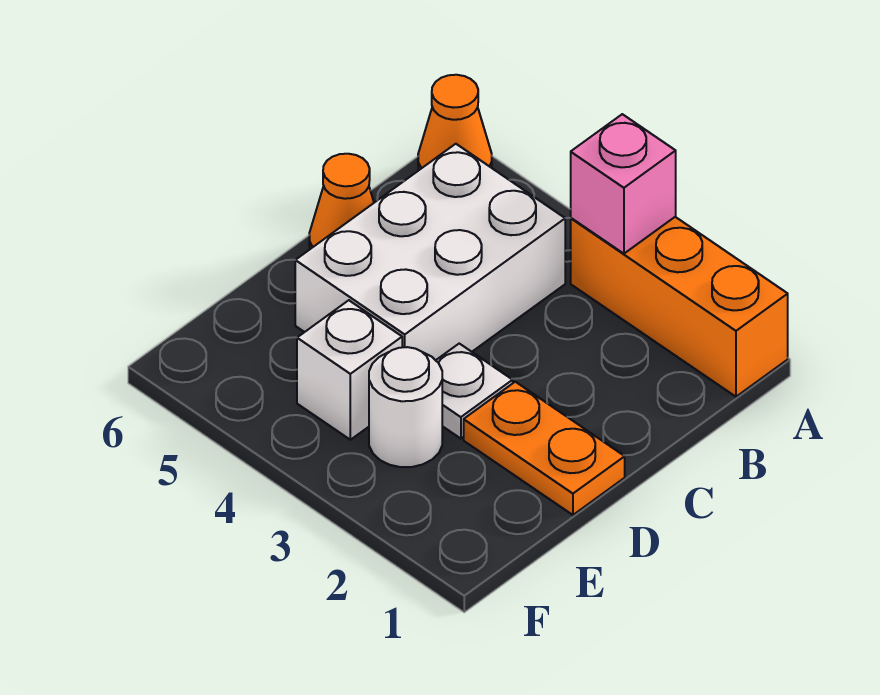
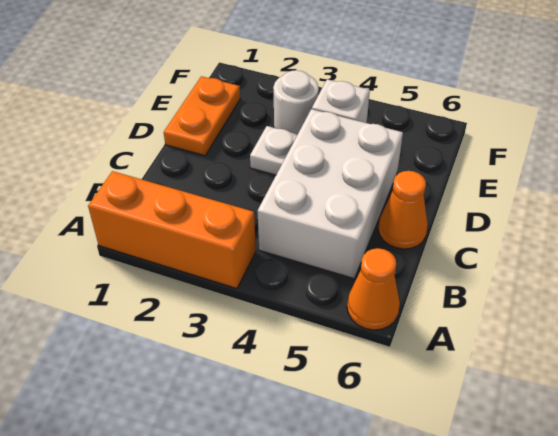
pink brick A3 level 2 -> none
orange plate D1:D2 level 1 -> orange plate D1:E1 level 1

